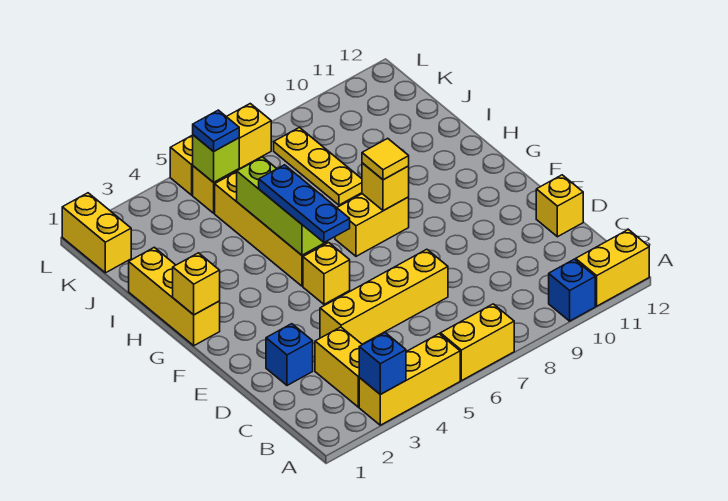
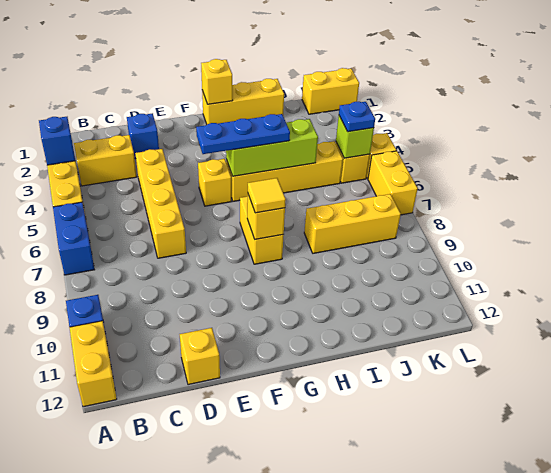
yellow brick A6:A7 level 1 -> blue brick A6:A7 level 1
yellow plate I8:K8 level 1 -> yellow brick I8:K8 level 1

